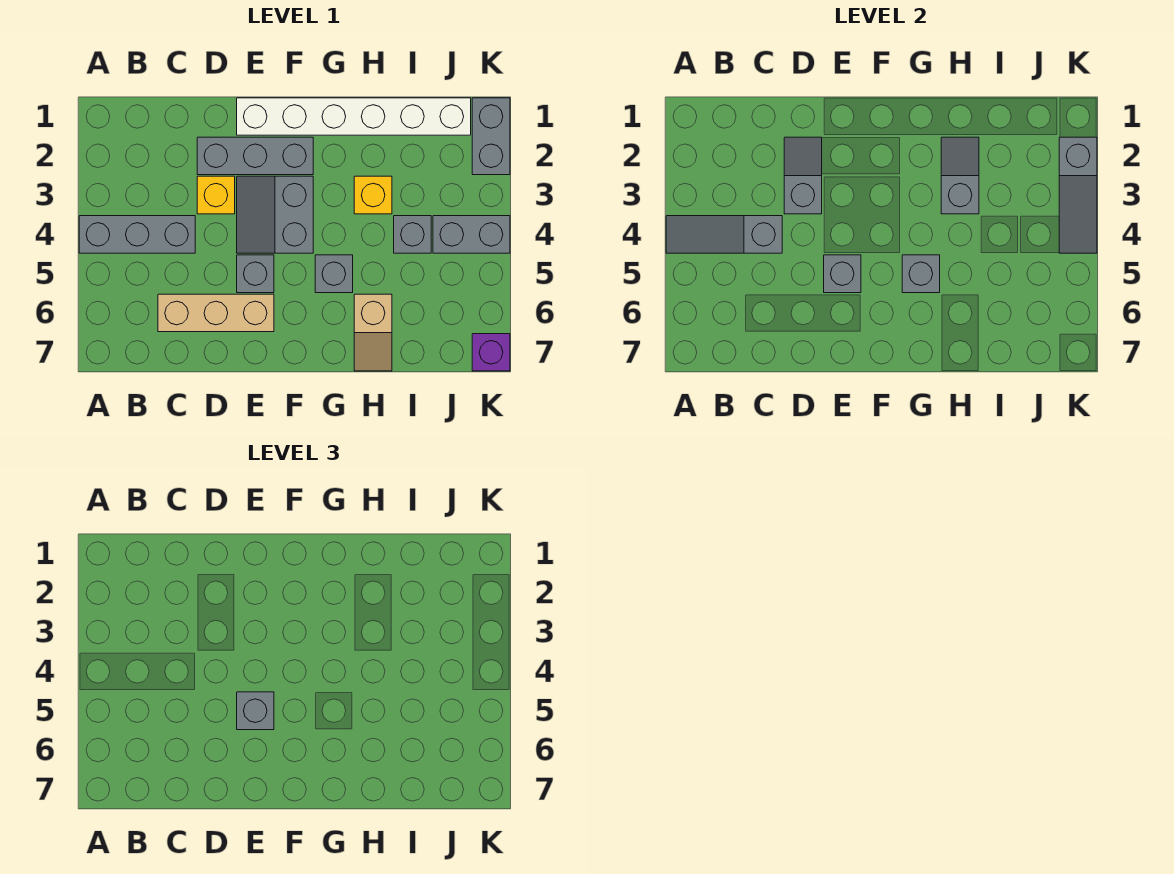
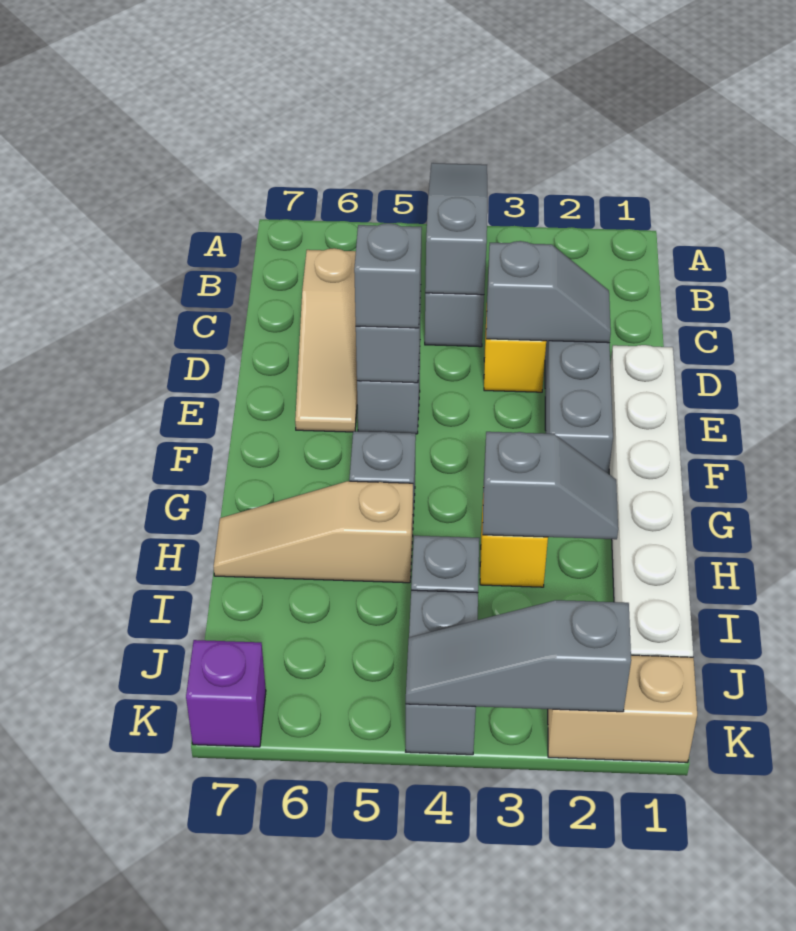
tan brick C6:E6 level 1 -> tan slope C6:E6 level 1 top C
grey slope E3:F4 level 1 top F -> none
grey brick G5 level 2 -> none
tan slope H6:H7 level 1 top 6 -> tan slope H5:H7 level 1 top 5
grey brick K1:K2 level 1 -> tan brick K1:K2 level 1

